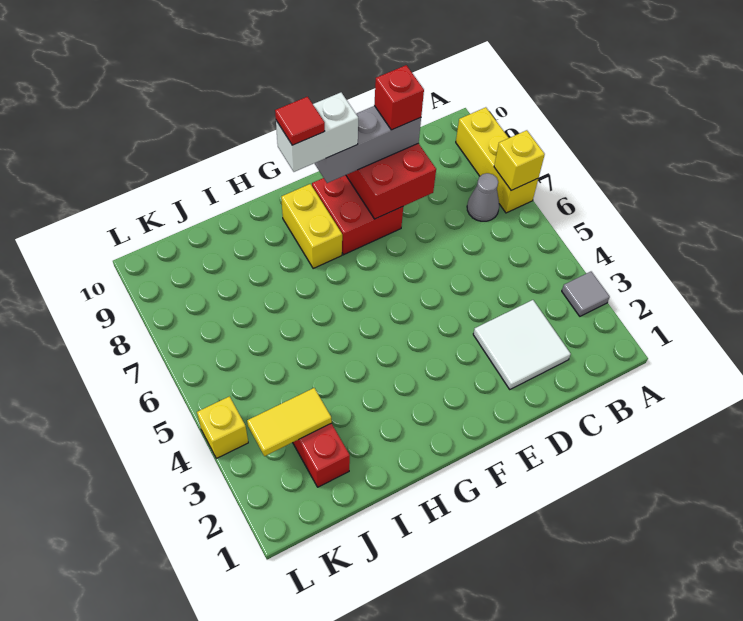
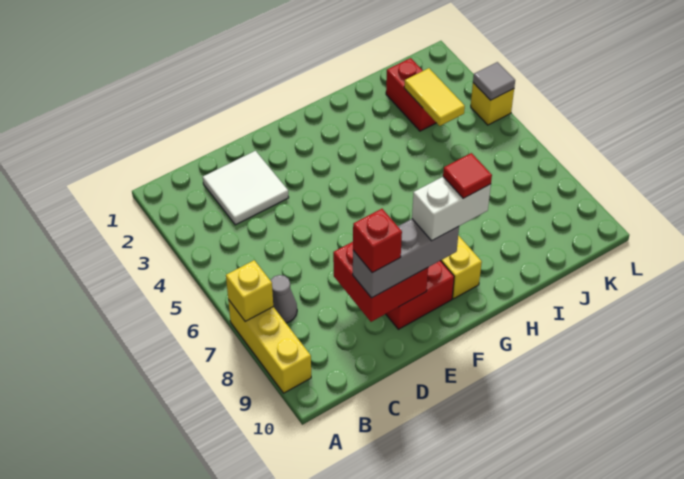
grey tile A3 level 1 -> grey tile L4 level 2
yellow tile J3:K3 level 2 -> yellow tile J3:J4 level 2

